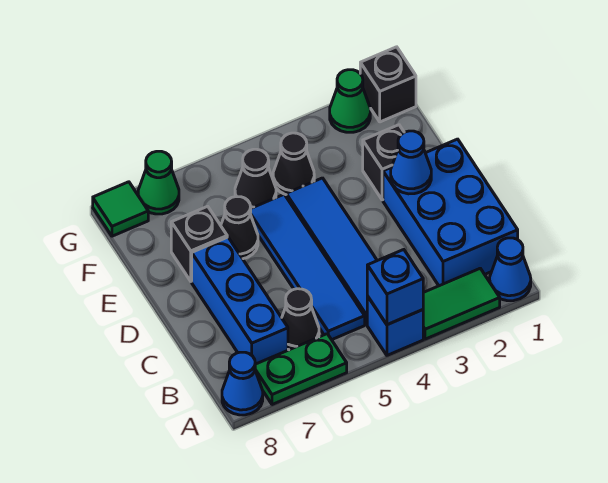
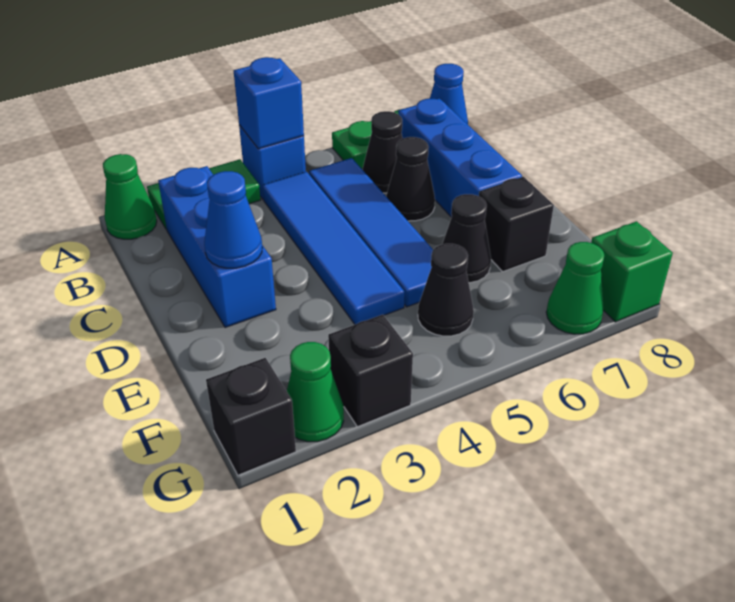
blue cone A1 level 1 -> green cone A1 level 1
blue brick B1:D2 level 1 -> blue brick B2:D2 level 1
black brick E2 level 1 -> black brick G3 level 1
black cone F4 level 1 -> black cone C6 level 1
green tile G8 level 1 -> green brick G8 level 1

